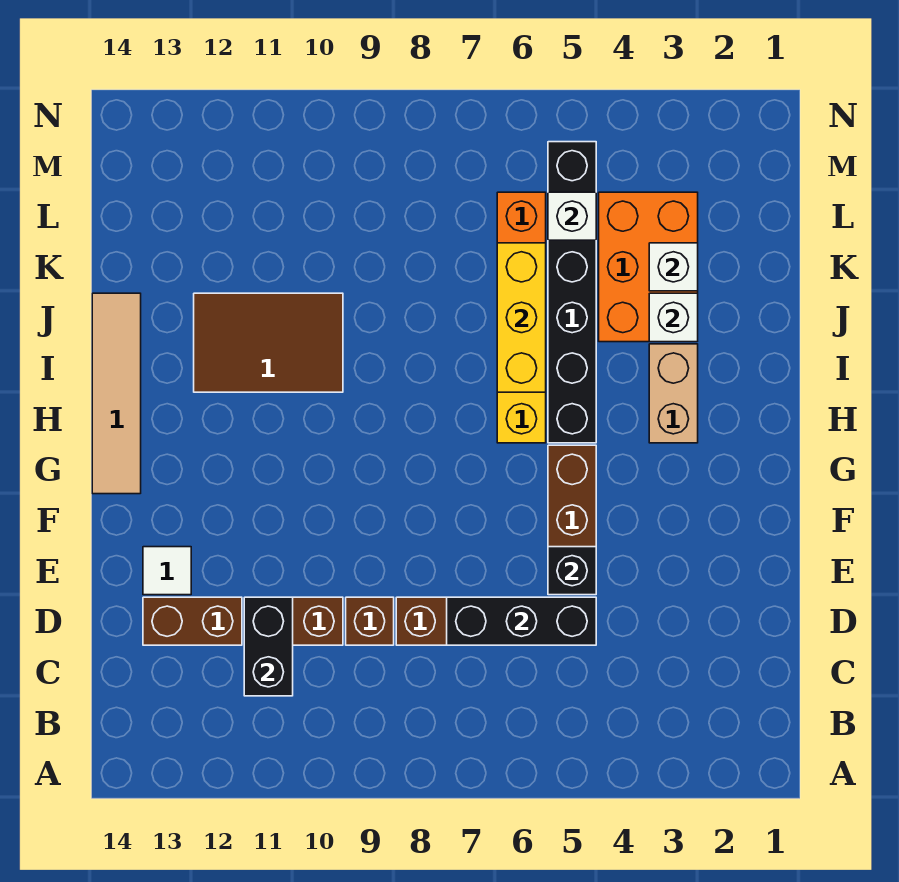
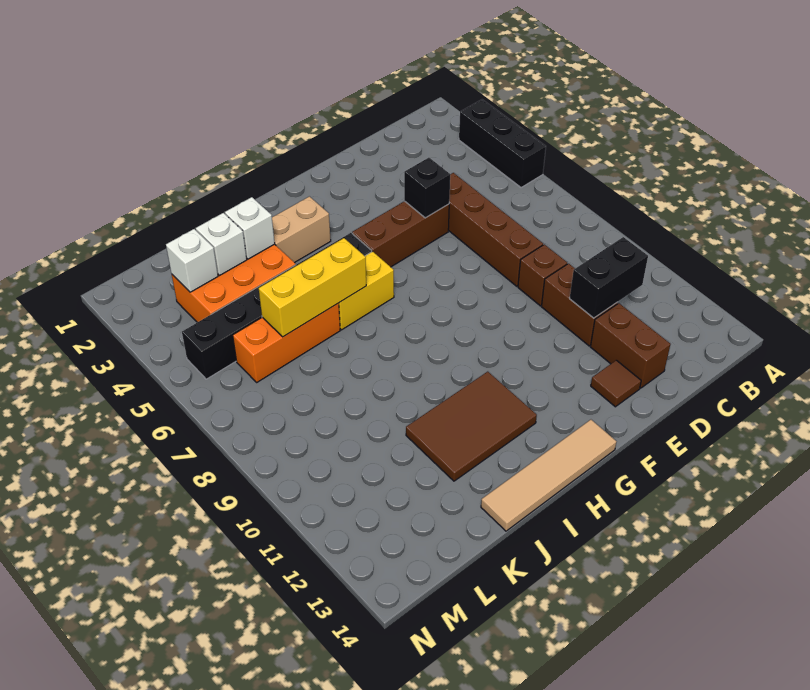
black brick D5:D7 level 2 -> black brick A3:A5 level 1
white tile E13 level 1 -> brown tile E13 level 1
brown tile I10:J12 level 1 -> brown tile H11:J12 level 1
white brick L5 level 2 -> white brick L3 level 2

